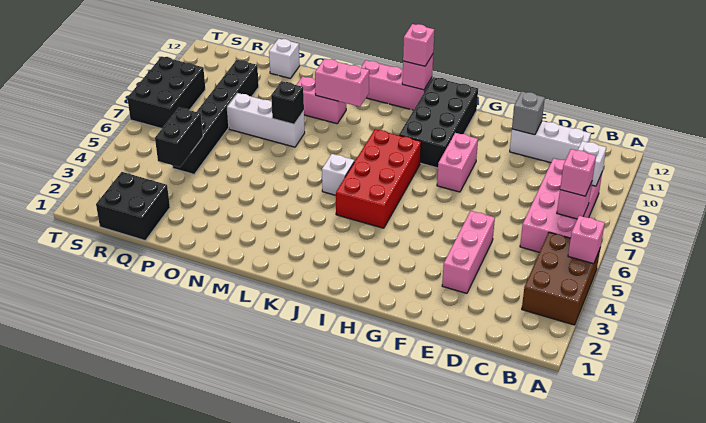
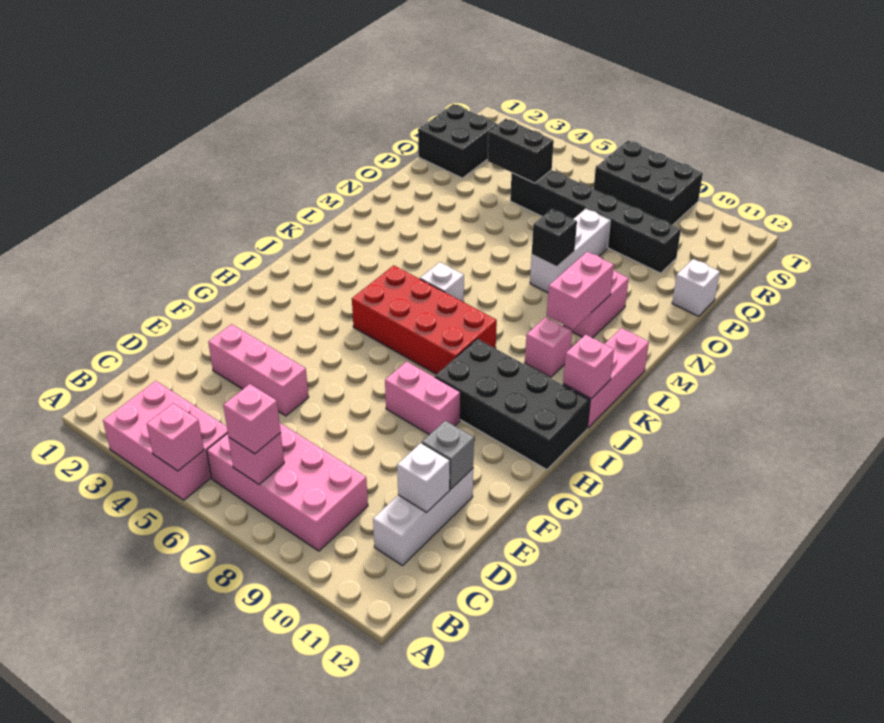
brown brick A3:B5 level 1 -> pink brick A3:B5 level 1
white brick B9 level 2 -> white brick D11 level 2
pink brick J12 level 3 -> pink brick K10 level 1

